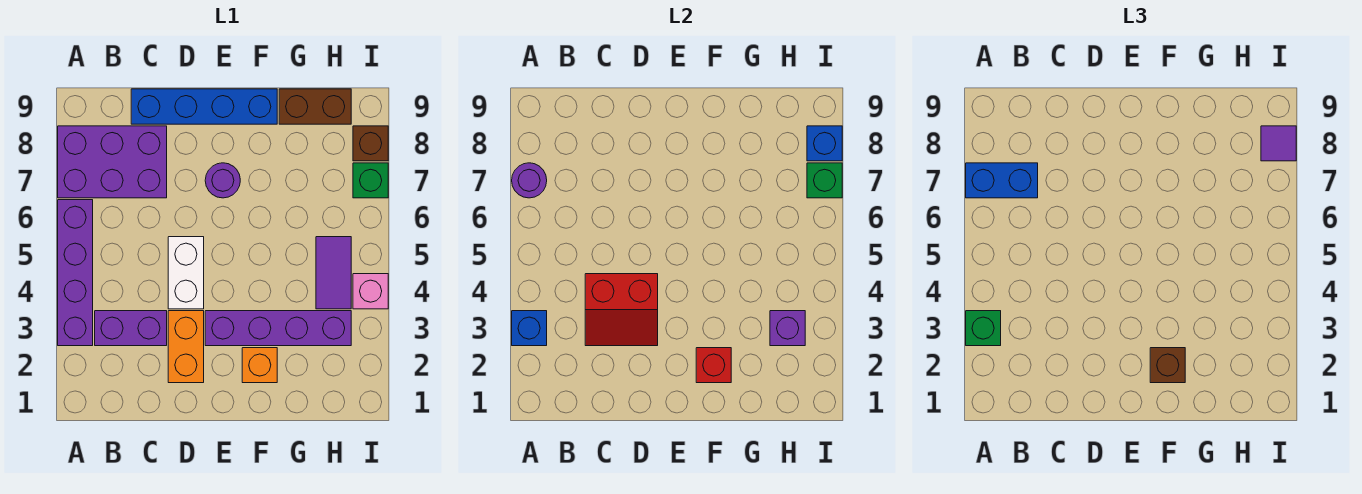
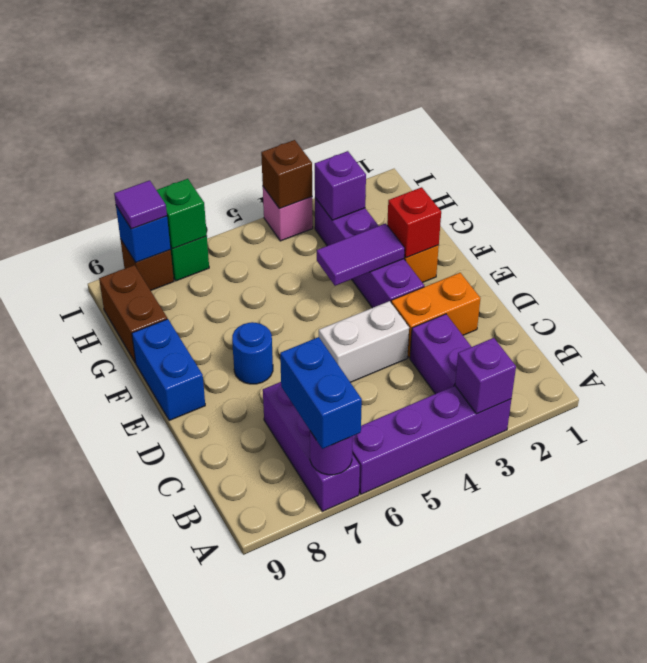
blue brick A3 level 2 -> purple brick A3 level 2
green brick A3 level 3 -> none
purple brick A7:C8 level 1 -> purple brick A7:C7 level 1
red slope C3:D4 level 2 top 4 -> none
blue brick C9:F9 level 1 -> blue brick E9:F9 level 1
purple round brick E7 level 1 -> blue round brick E7 level 1
brown brick F2 level 3 -> brown brick I4 level 2
purple tile H4:H5 level 1 -> purple tile F3:F4 level 2

